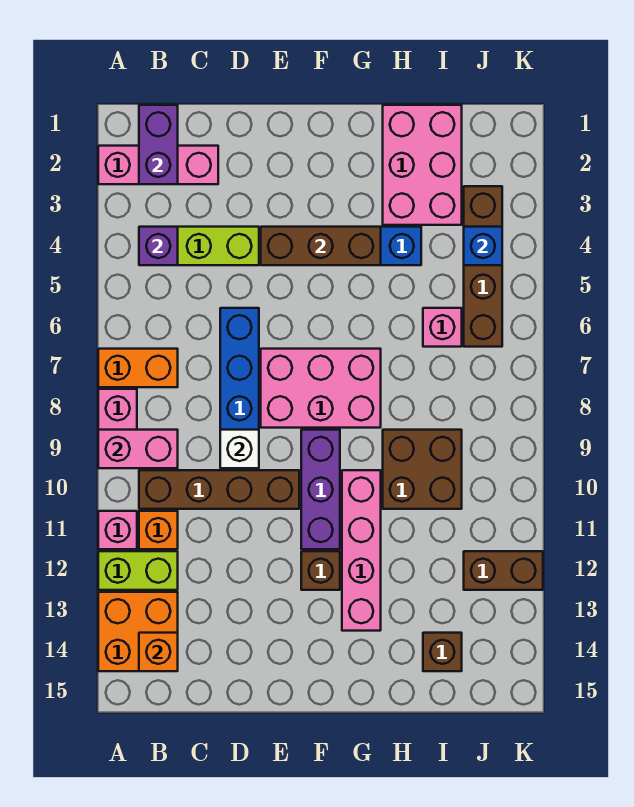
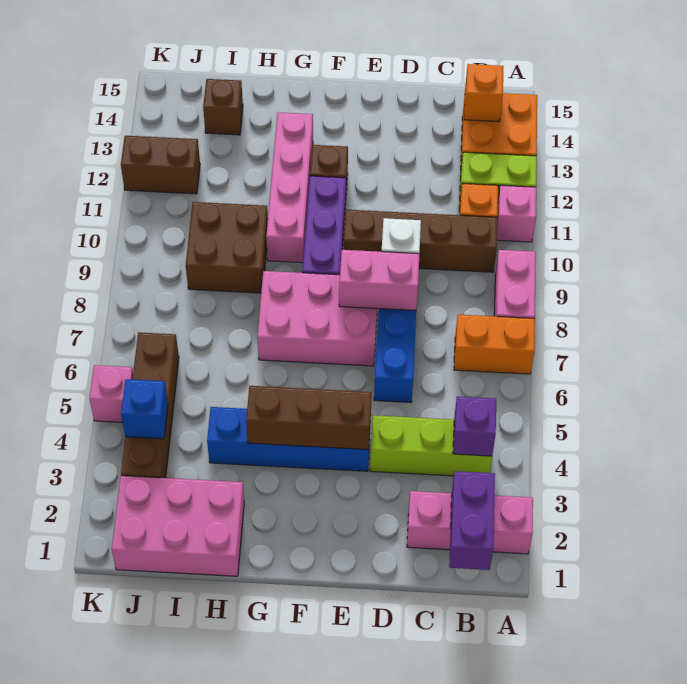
pink brick A9:B9 level 2 -> pink brick D8:E8 level 2
pink brick H1:I3 level 1 -> pink brick H1:J2 level 1
pink brick I6 level 1 -> pink brick K5 level 1

